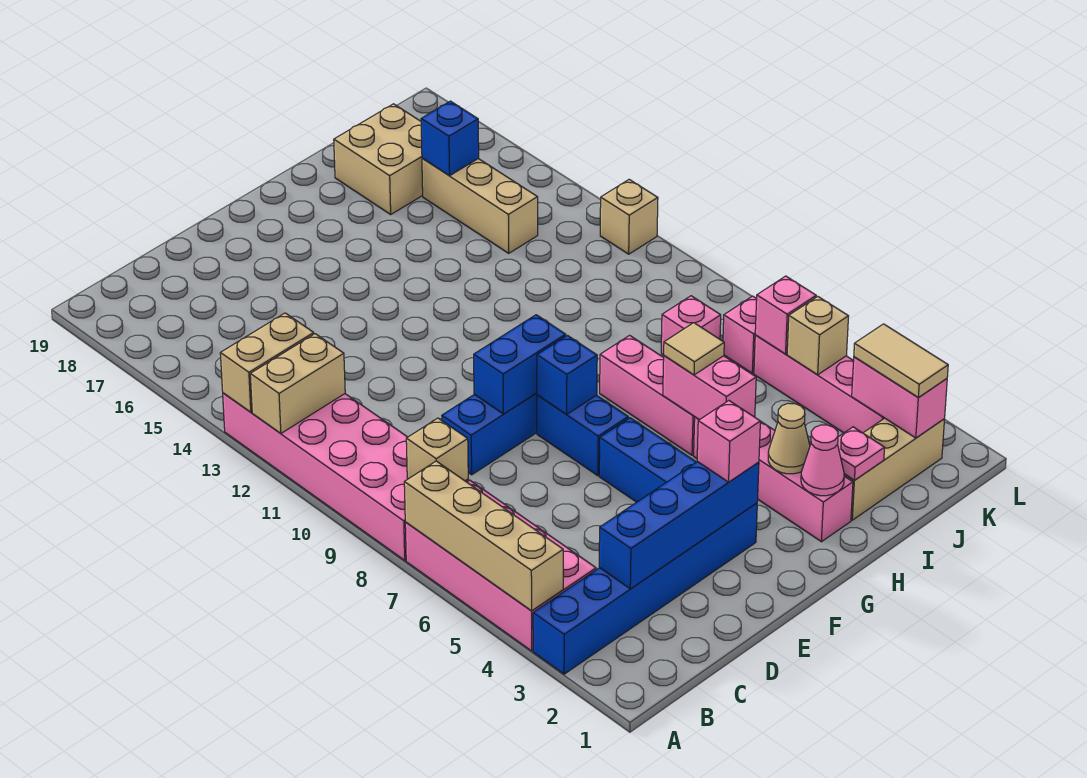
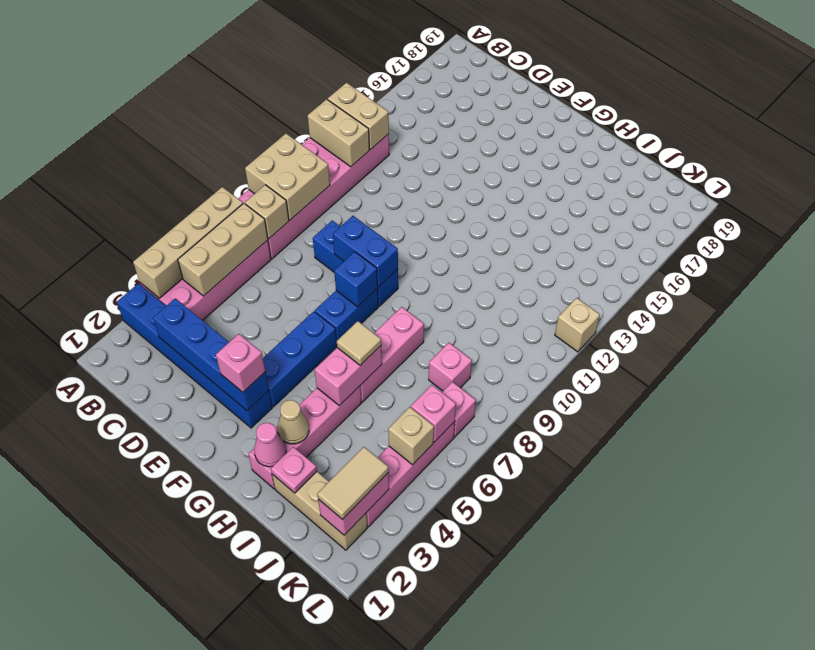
tan brick I17:J18 level 1 -> tan brick A9:B10 level 2
tan brick J14:J16 level 1 -> tan brick B5:B7 level 2
blue brick J16 level 2 -> none

